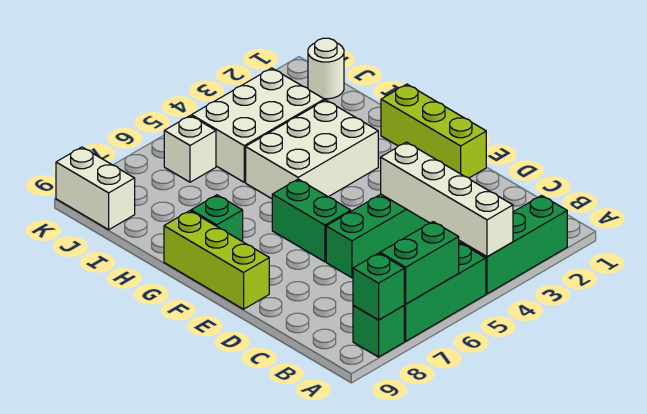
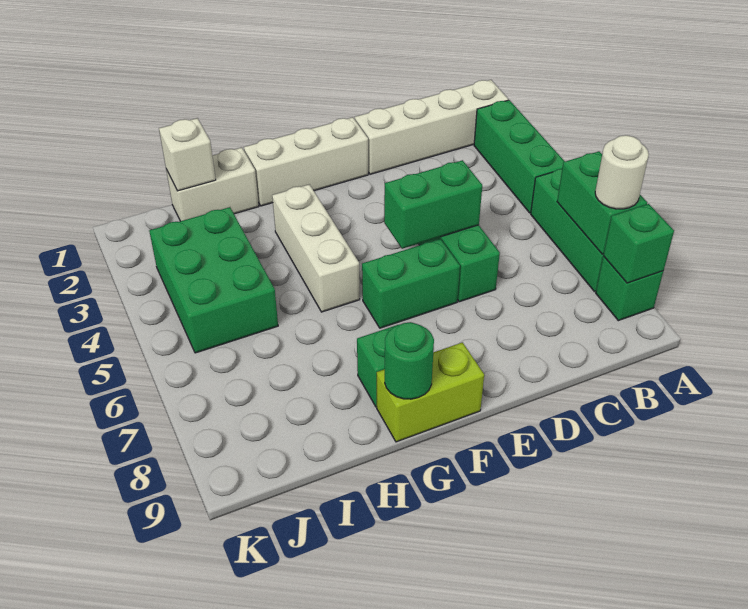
white brick A4:D4 level 2 -> white brick A1:D1 level 1
none -> green brick D5:E5 level 2
lime brick E1:G1 level 1 -> white brick E1:G1 level 1
lime brick E9:G9 level 1 -> lime brick F9:G9 level 1
white brick G3:H5 level 1 -> white brick G3:G5 level 1
none -> green round brick G9 level 2
white brick I3:J5 level 1 -> green brick I3:J5 level 1
white round brick J1 level 1 -> white round brick A7 level 3
white brick J6 level 1 -> white brick I1 level 2
white brick J9:K9 level 1 -> white brick H1:I1 level 1

